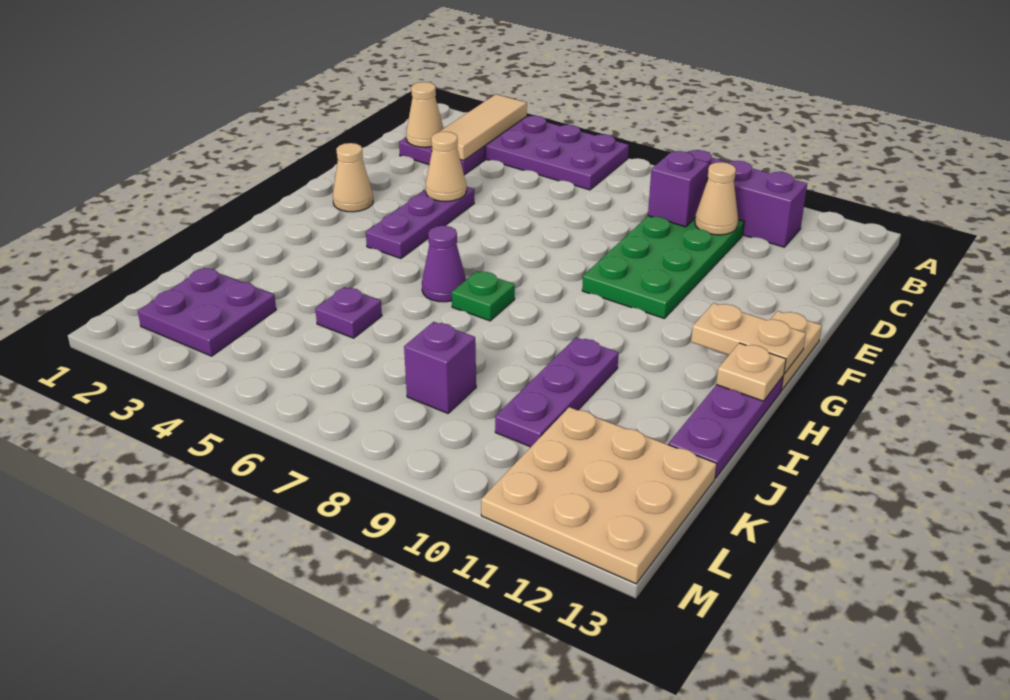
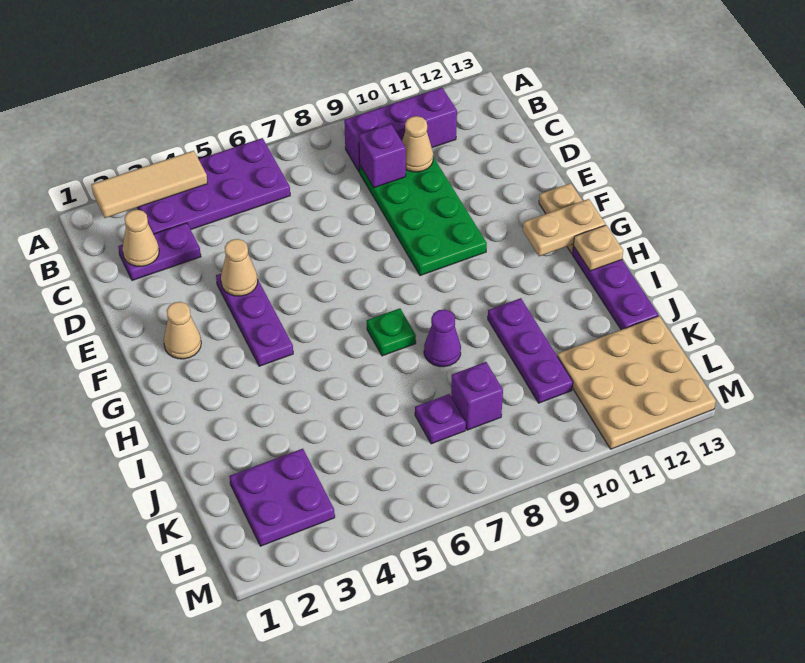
tan tile A3:C3 level 2 -> tan tile A2:A4 level 2
purple cone H6 level 1 -> purple cone I8 level 1
purple plate J5 level 1 -> purple plate K7 level 1

